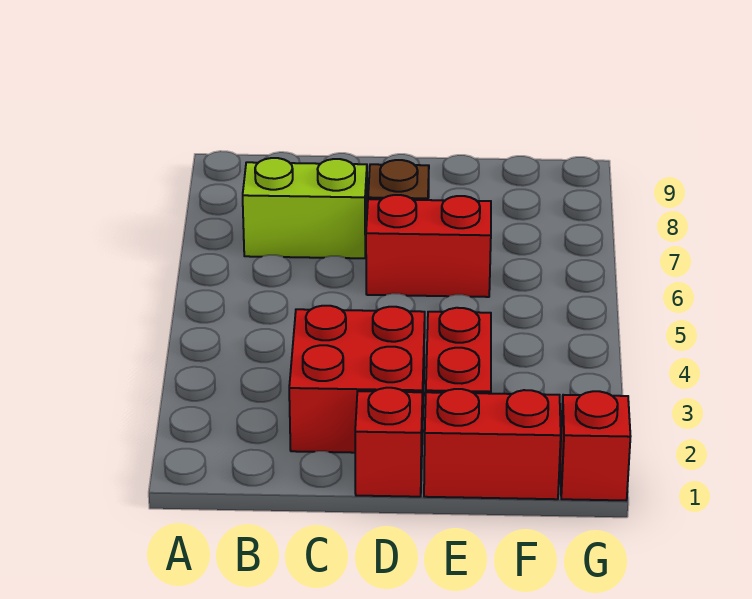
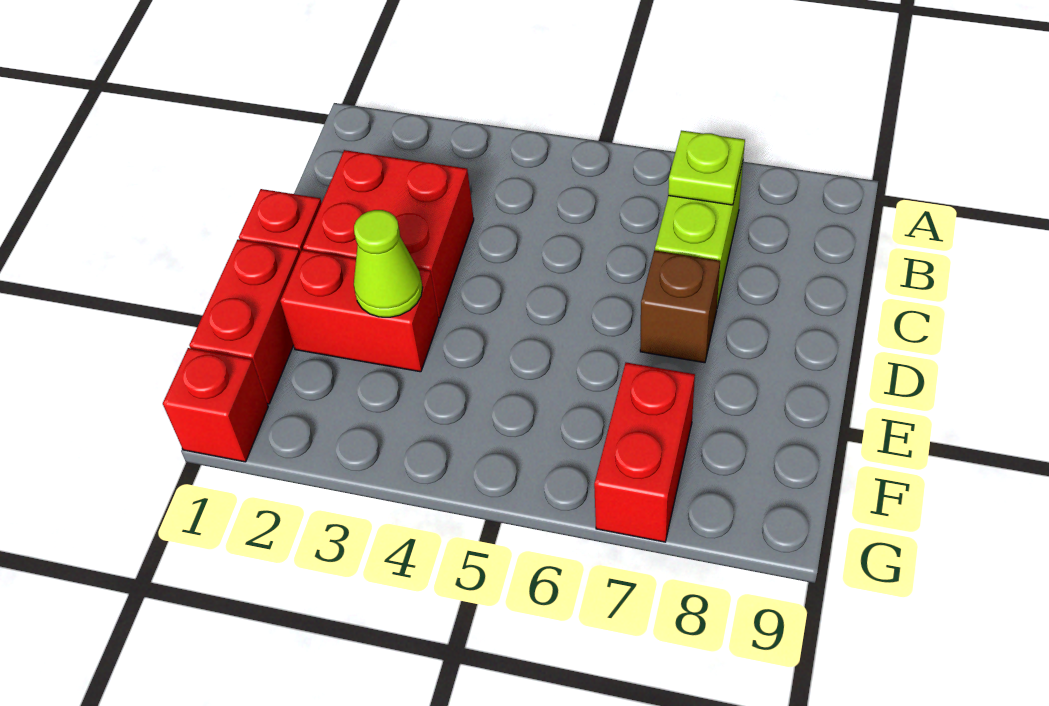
none -> lime plate B7 level 2
red brick D6:E6 level 1 -> red brick F7:G7 level 1
none -> lime cone E3 level 2

